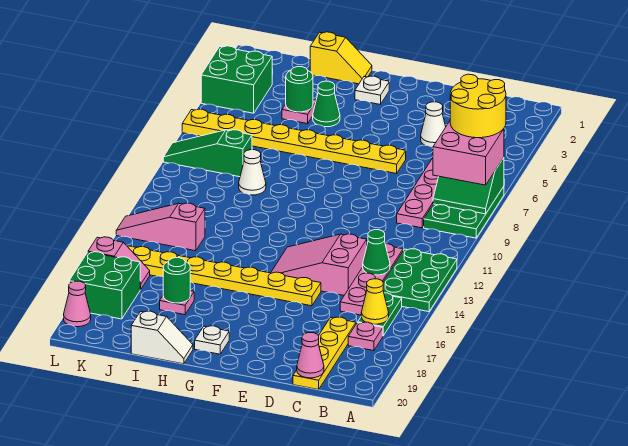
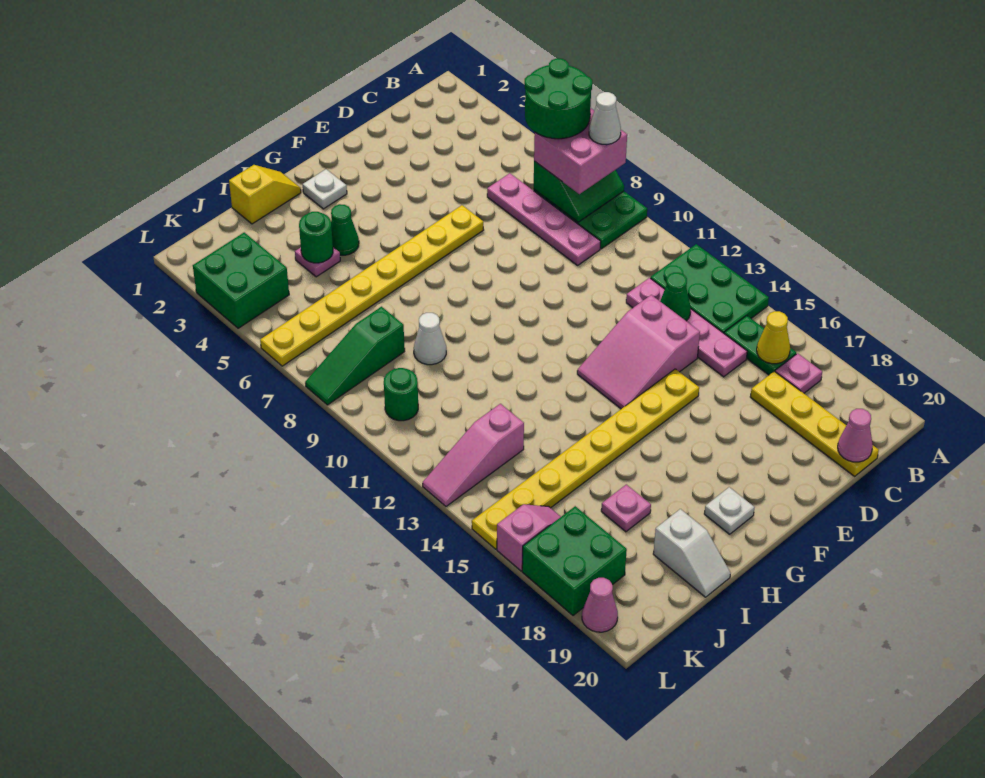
yellow round brick A6:B7 level 4 -> green round brick A6:B7 level 4
white cone D4 level 1 -> white cone A8 level 4
white slope H20:I20 level 1 top I -> white slope I19:I20 level 1 top 19
green round brick I17 level 2 -> green round brick K10 level 1

